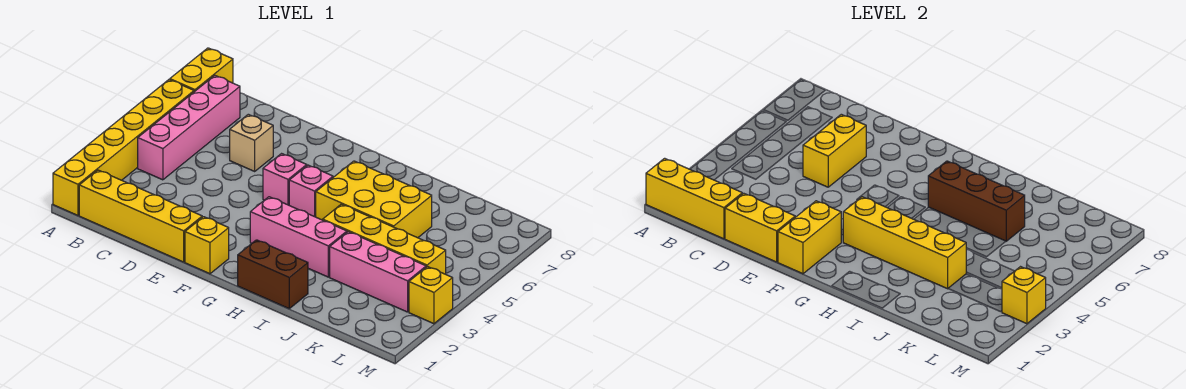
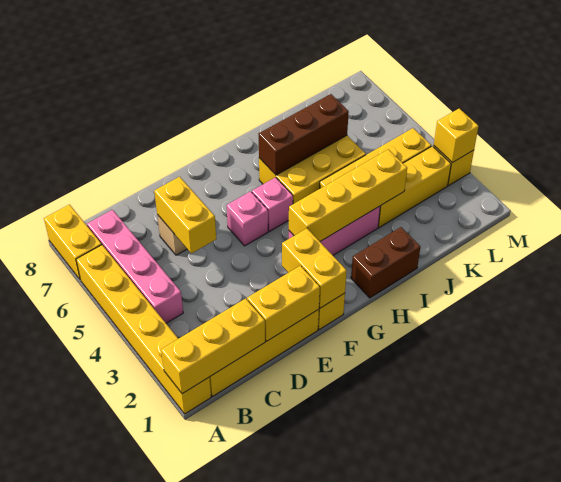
pink brick J3:L3 level 1 -> yellow brick J3:L3 level 1

